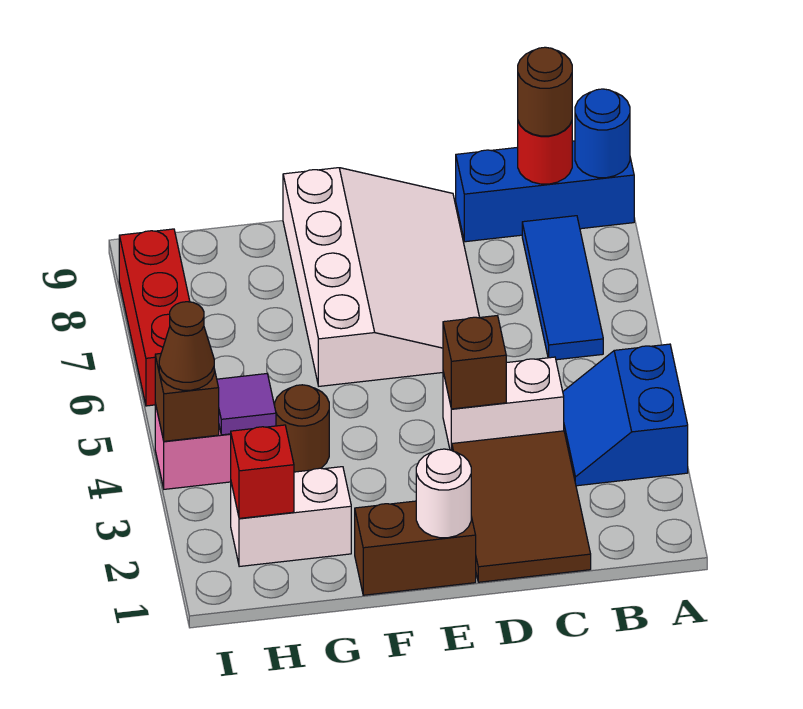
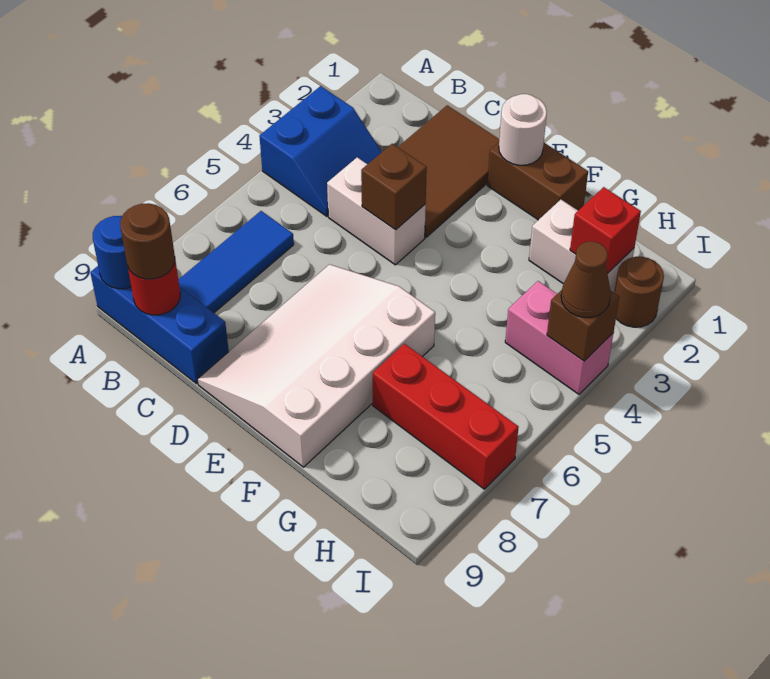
brown round brick G4 level 1 -> brown round brick I2 level 1
purple tile H4 level 2 -> none
red brick I6:I8 level 1 -> red brick G7:I7 level 1

